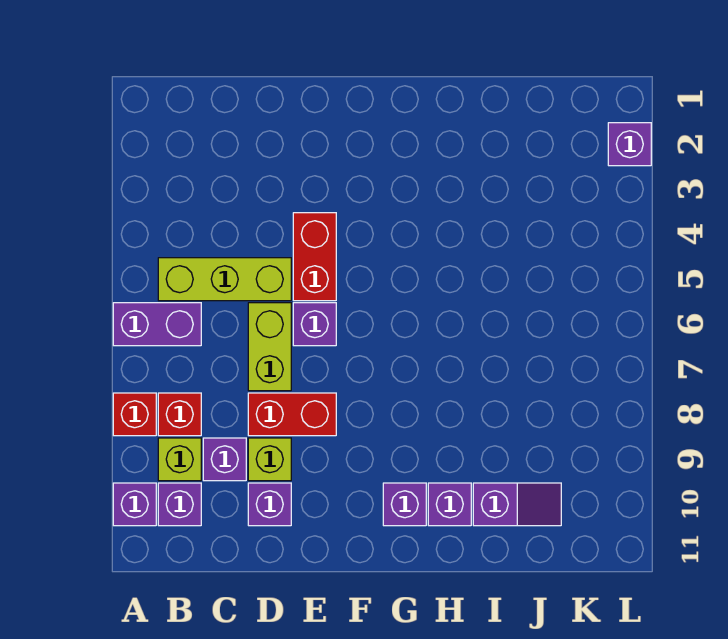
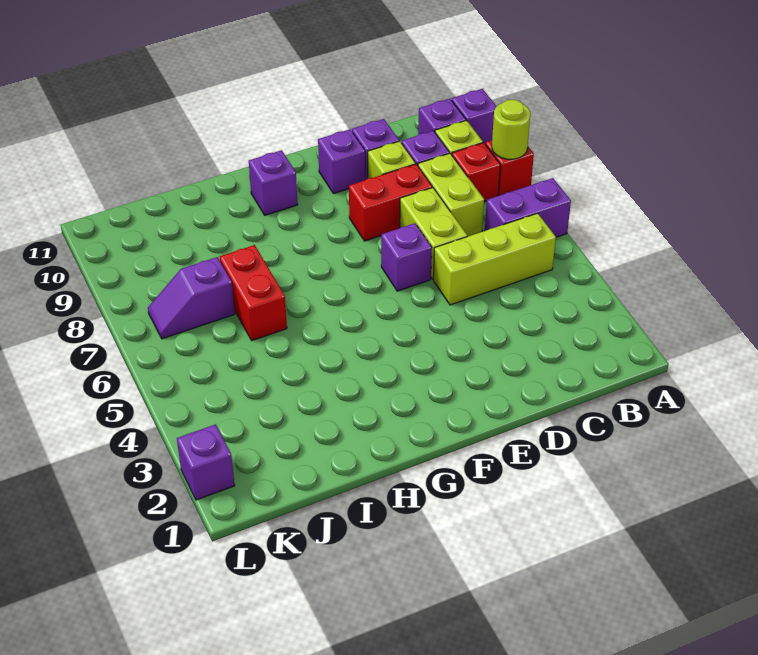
none -> lime round brick A8 level 2
none -> lime brick C7:C8 level 1
red brick E4:E5 level 1 -> red brick I6:I7 level 1
purple brick H10 level 1 -> purple brick E10 level 1
purple slope I10:J10 level 1 top I -> purple slope J7:K7 level 1 top J

